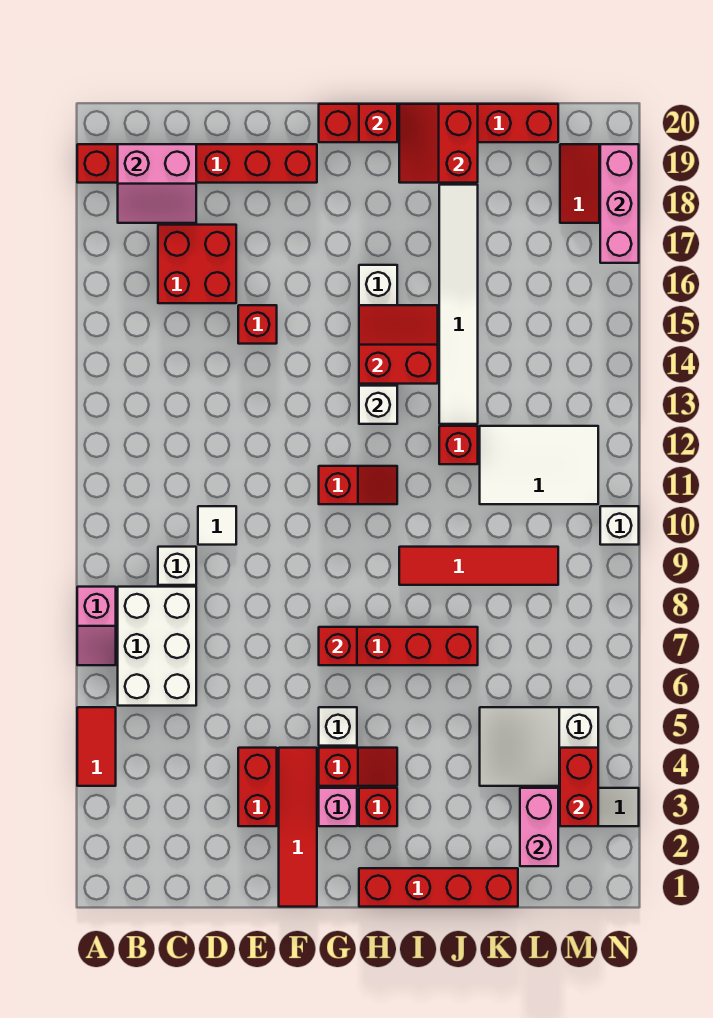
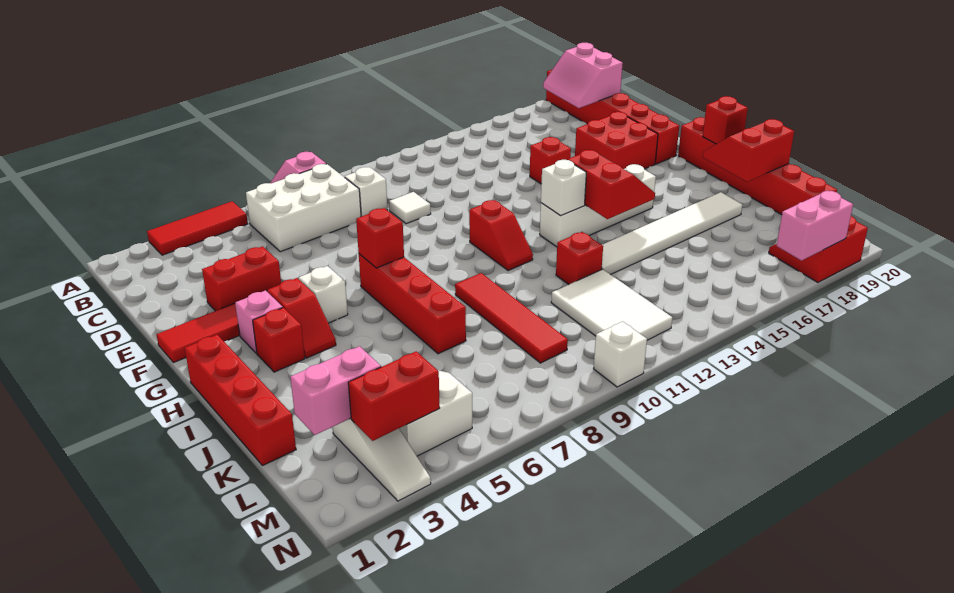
red tile A4:A5 level 1 -> red tile A3:A5 level 1
red brick C16:D17 level 1 -> red brick E17:F18 level 1
pink brick N17:N19 level 2 -> pink brick N17:N18 level 2

